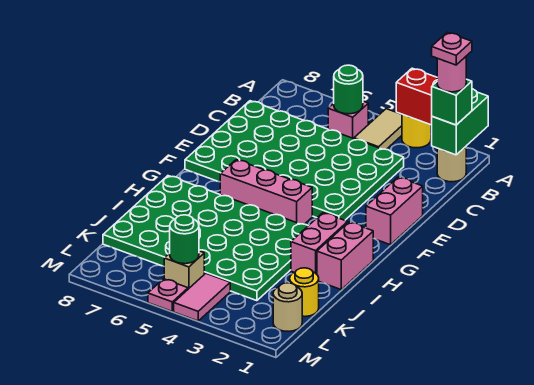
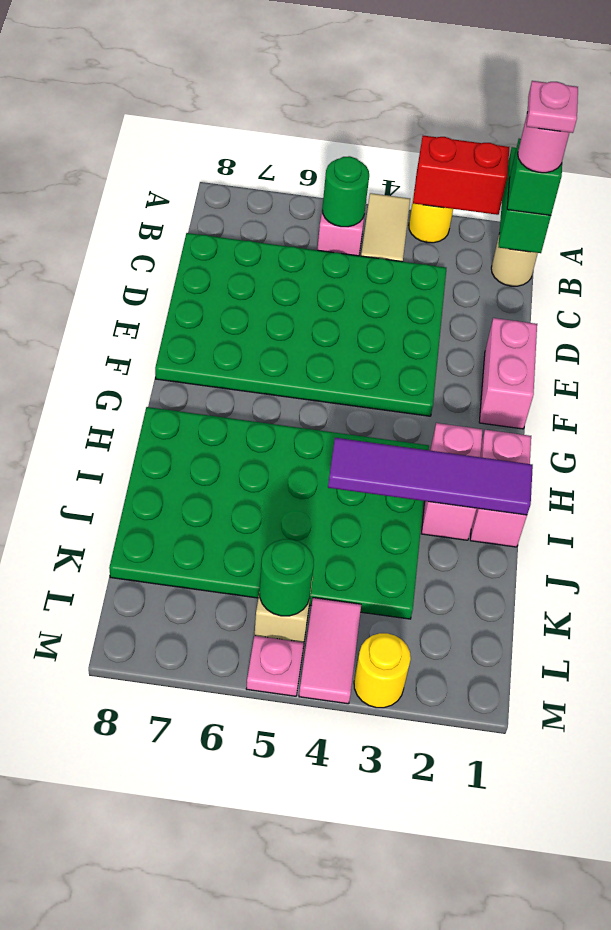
pink brick G4:G6 level 1 -> none
none -> purple tile I1:I4 level 2
yellow round brick K1 level 1 -> yellow round brick M3 level 1
tan round brick L1 level 1 -> none

